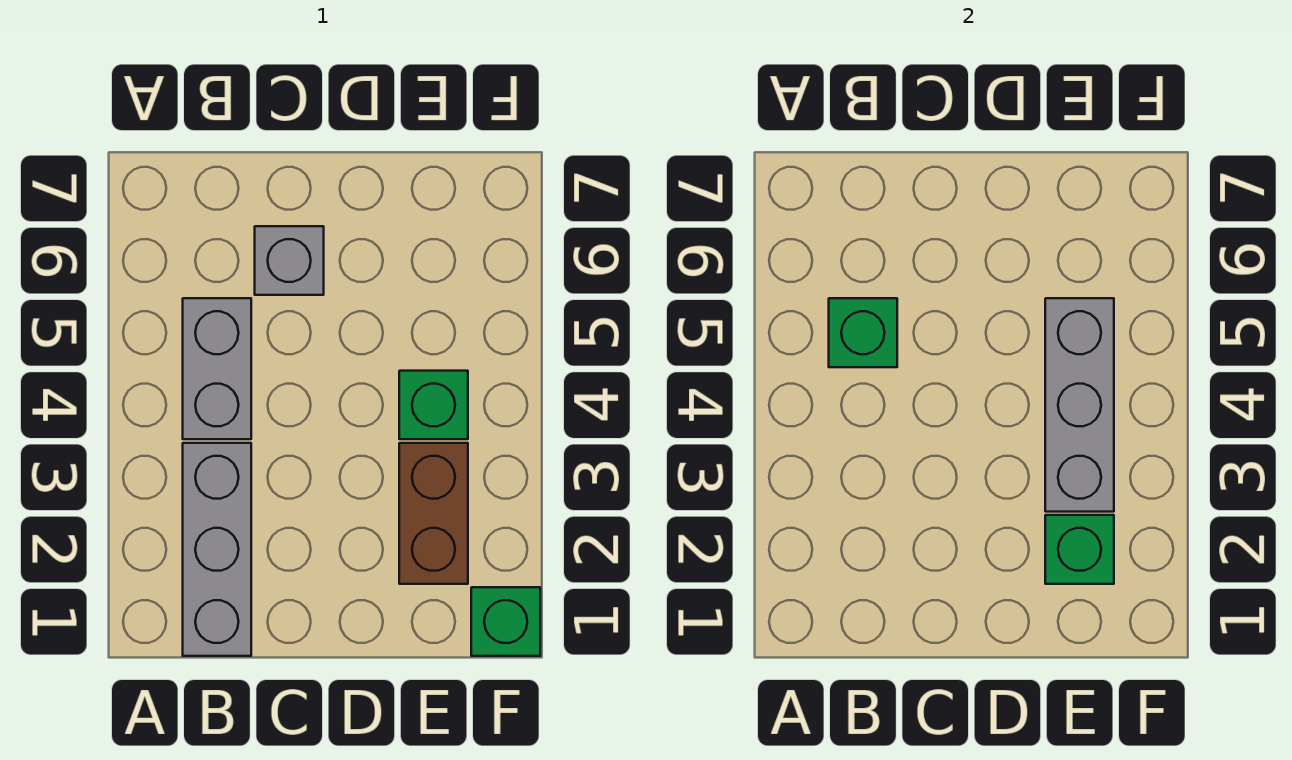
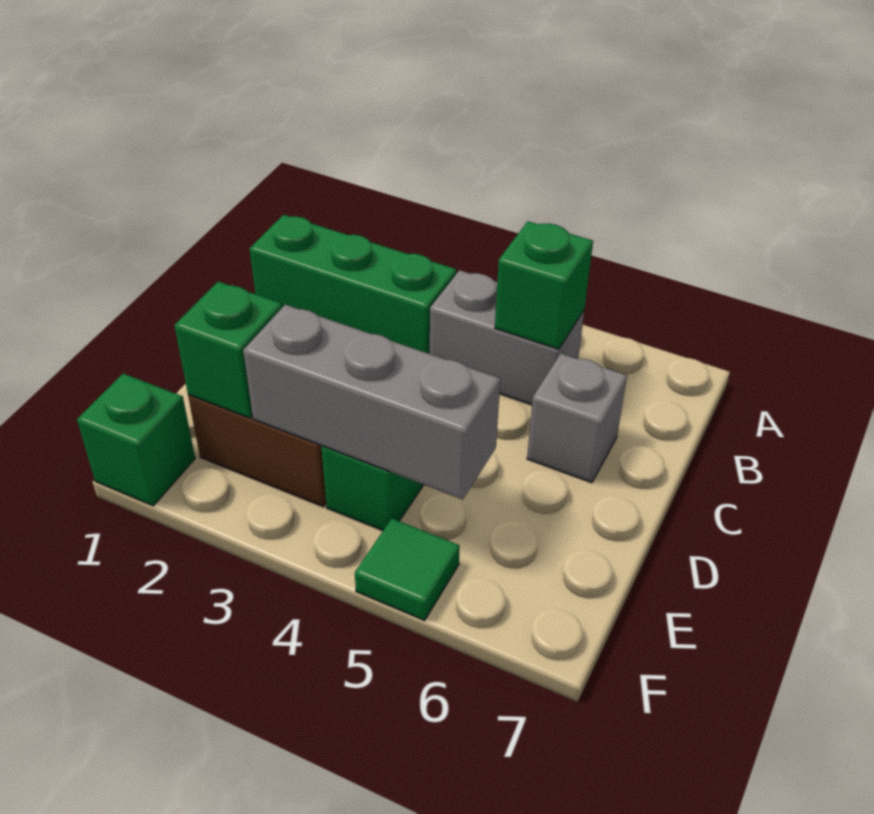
grey brick B1:B3 level 1 -> green brick B1:B3 level 1
none -> green tile F5 level 1

